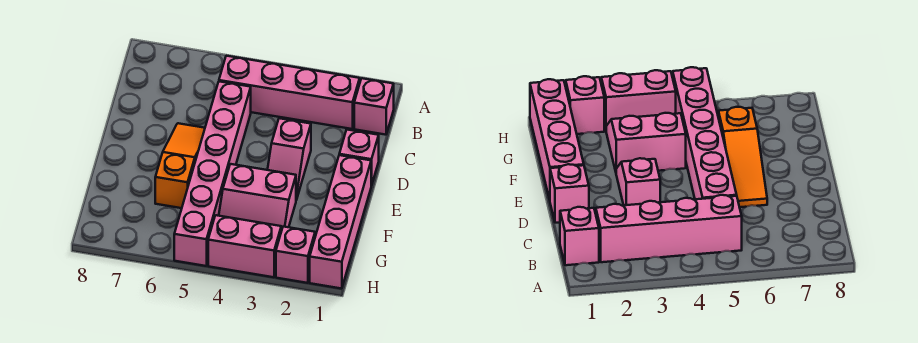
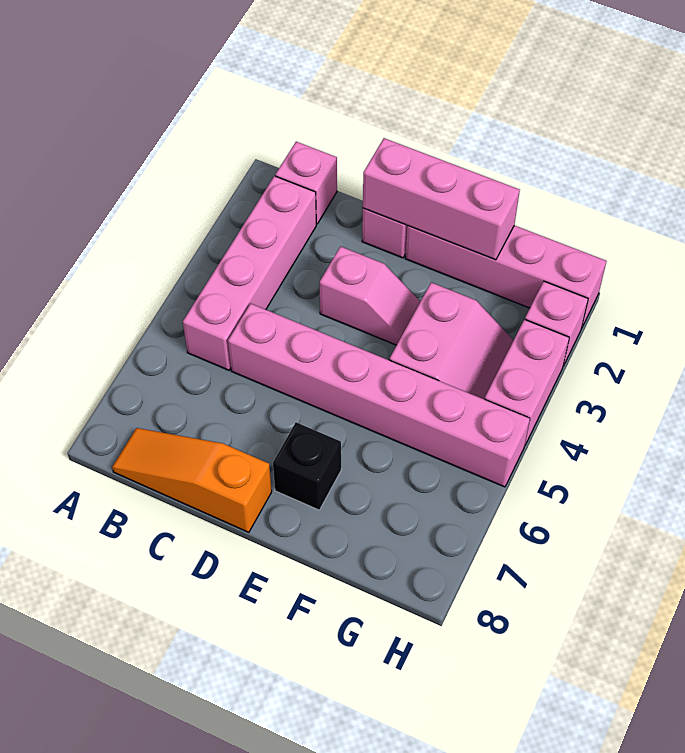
none -> pink brick D1:F1 level 2
orange slope D6:F6 level 1 top F -> orange slope B8:D8 level 1 top D
none -> black brick E7 level 1

